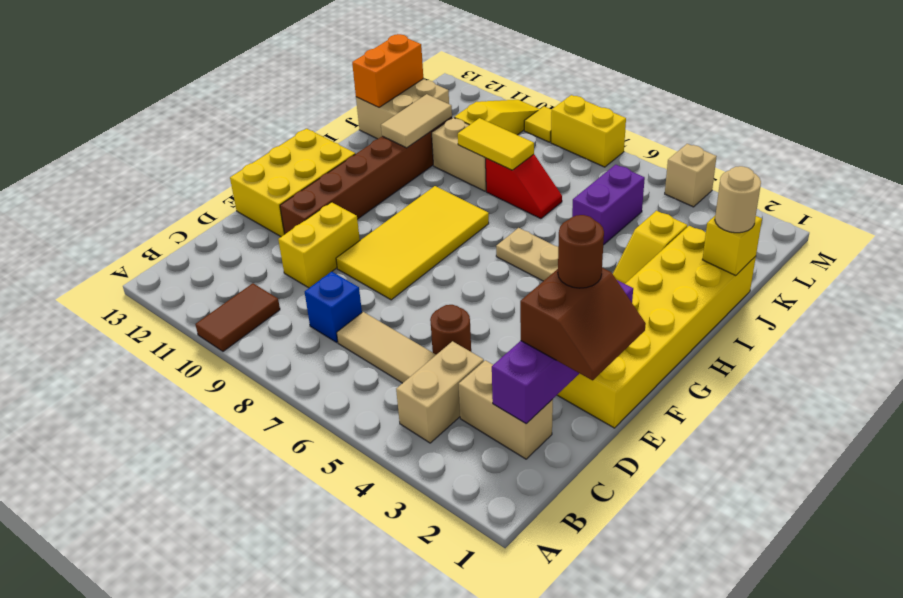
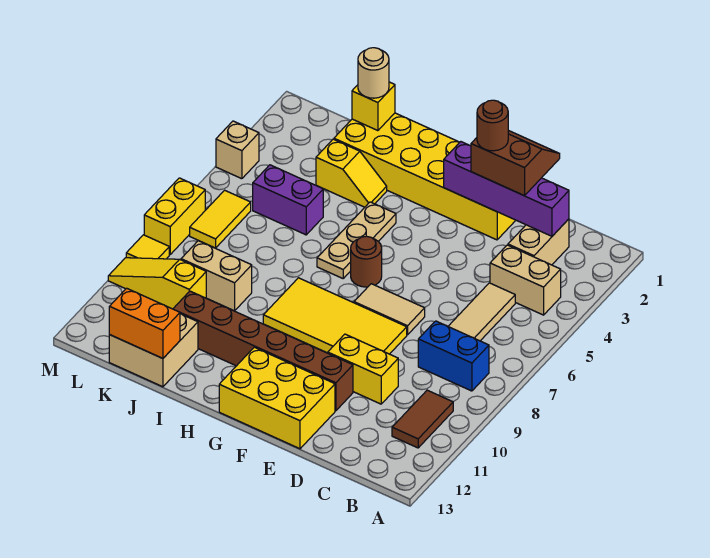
brown tile A10:B10 level 1 -> brown tile B10:B11 level 1
blue brick C8 level 1 -> blue brick B8:C8 level 1
brown round brick D5 level 1 -> brown round brick G6 level 1
tan tile I11:J11 level 2 -> tan tile E7:F7 level 1
red slope J7:J8 level 1 top 8 -> none
yellow tile J8:J9 level 2 -> yellow tile L6:L7 level 1
tan brick J9:J10 level 1 -> tan brick J9:K9 level 1

